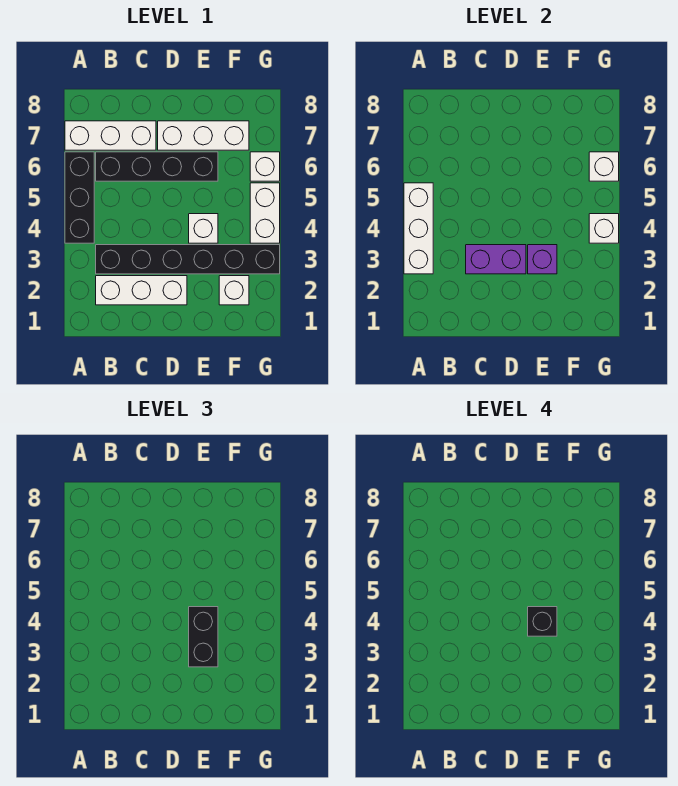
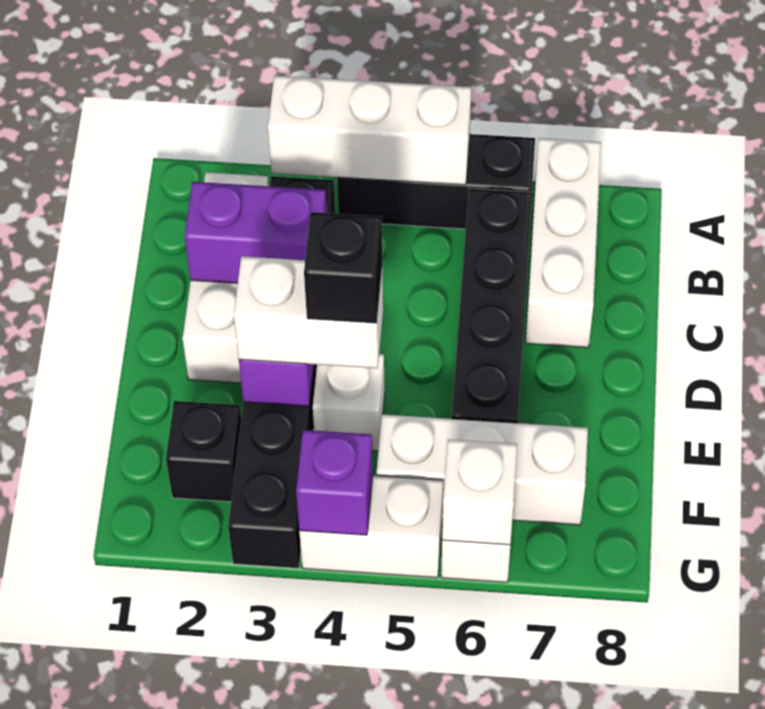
purple brick C3:D3 level 2 -> purple brick C2:C3 level 2
white brick D7:F7 level 1 -> white brick F5:F7 level 1
black brick E3:E4 level 3 -> white brick E3:E4 level 3
white brick F2 level 1 -> black brick F2 level 1
white brick G4 level 2 -> purple brick G4 level 2

